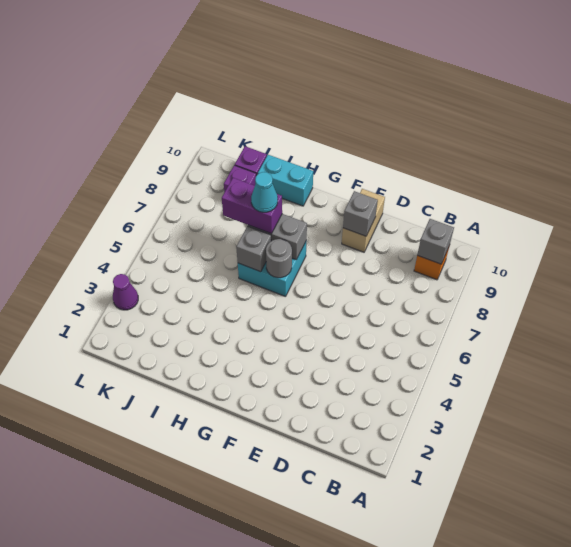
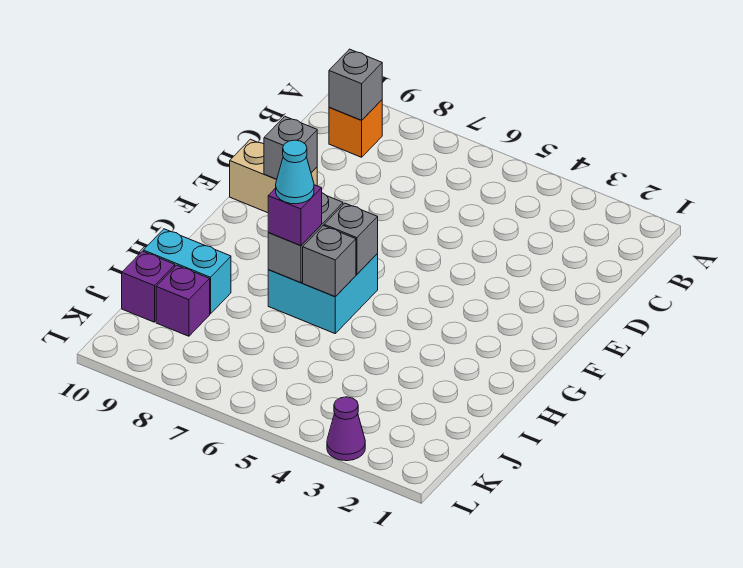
grey round brick G6 level 2 -> grey brick G6 level 2
purple brick H7:I7 level 3 -> purple brick H7 level 3
cyan brick H10:I10 level 1 -> cyan brick I9:I10 level 1

